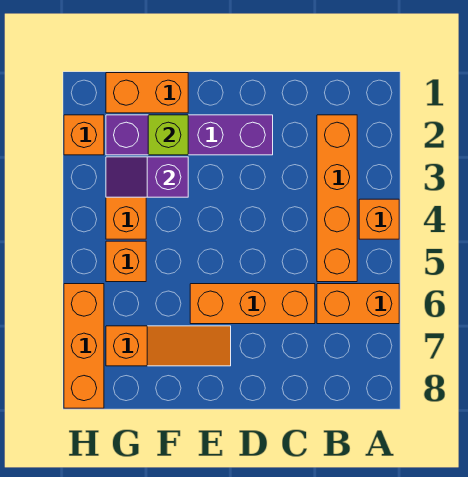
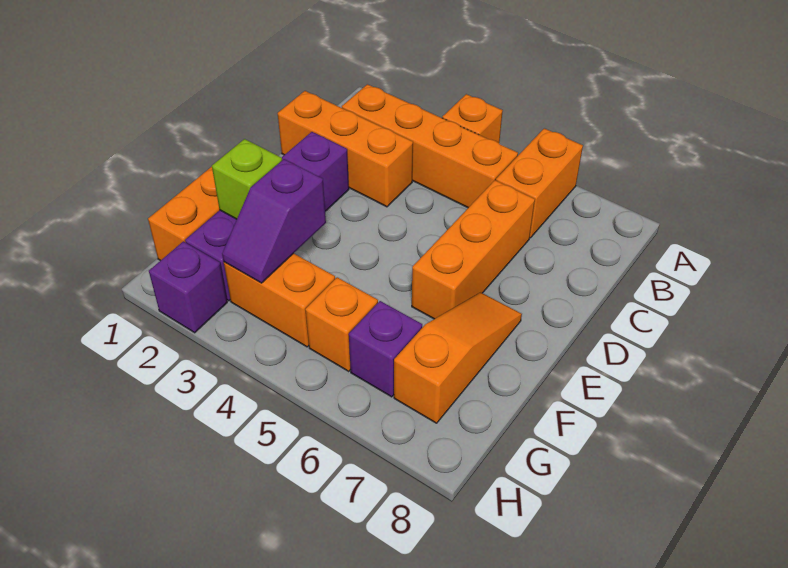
none -> purple brick G6 level 1
orange brick H2 level 1 -> purple brick H2 level 1
orange brick H6:H8 level 1 -> orange brick C1:C3 level 1

